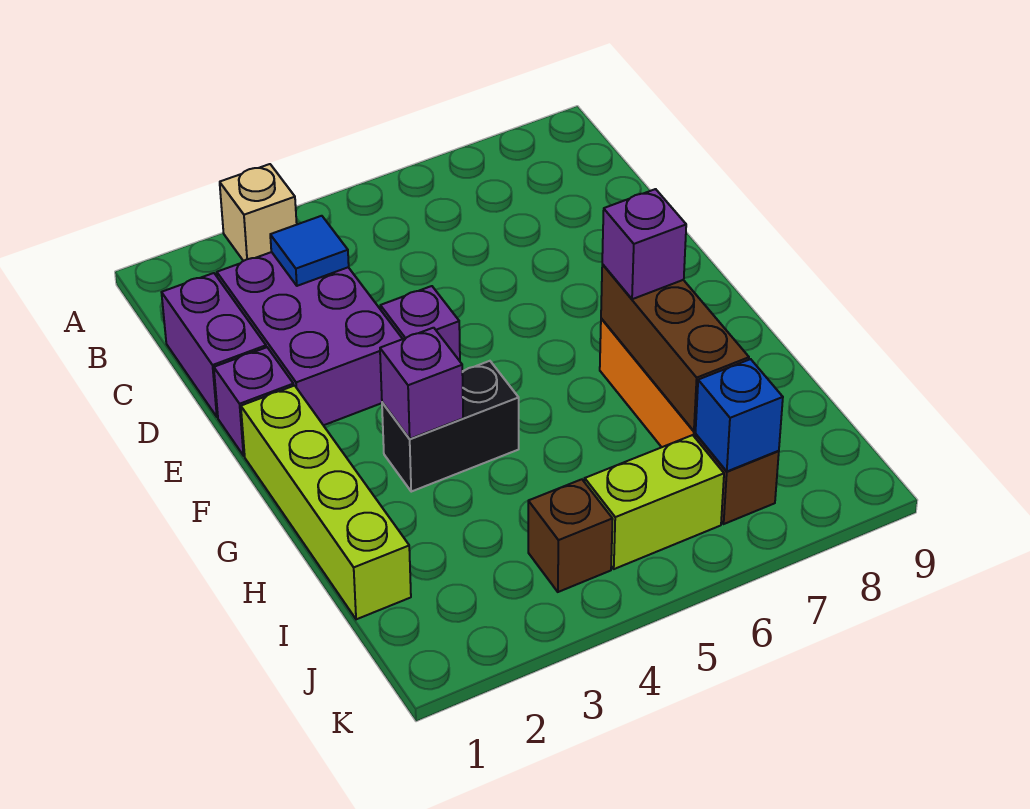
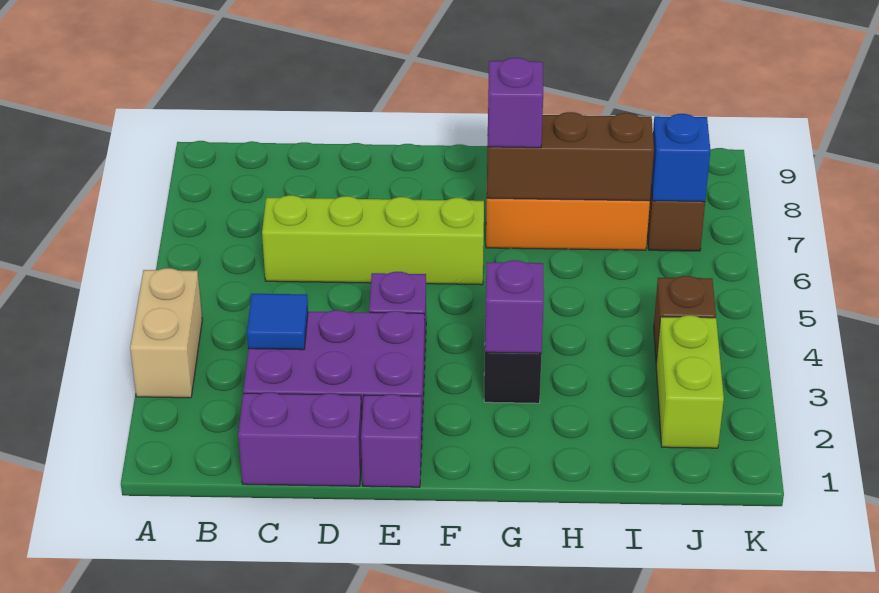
tan brick A3 level 1 -> tan brick A3:A4 level 1
lime brick F1:I1 level 1 -> lime brick C6:F6 level 1
lime brick J5:J6 level 1 -> lime brick J2:J3 level 1

